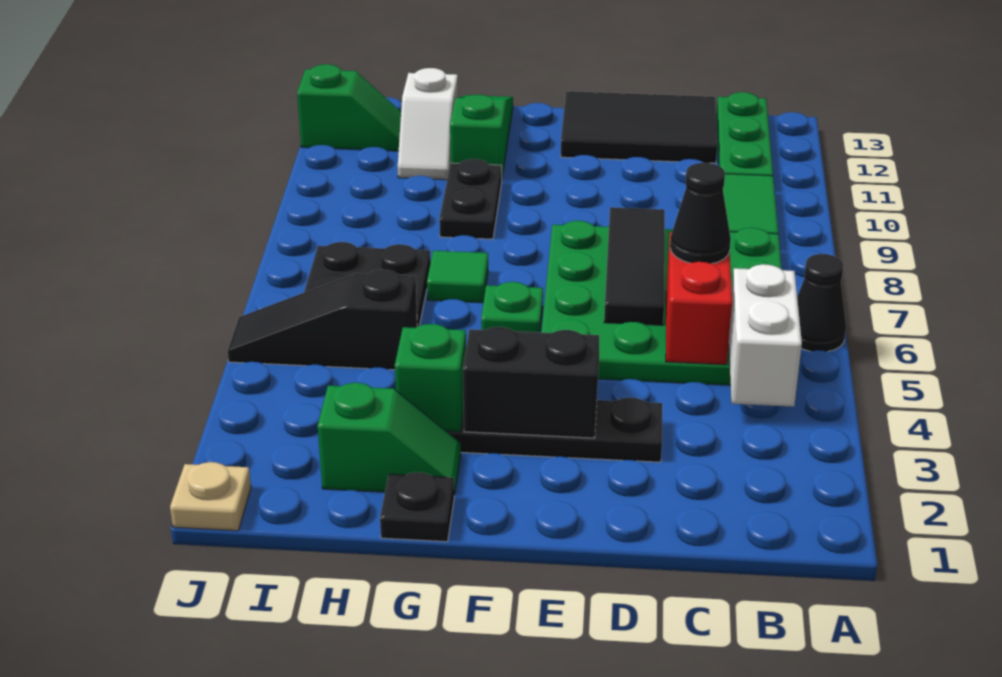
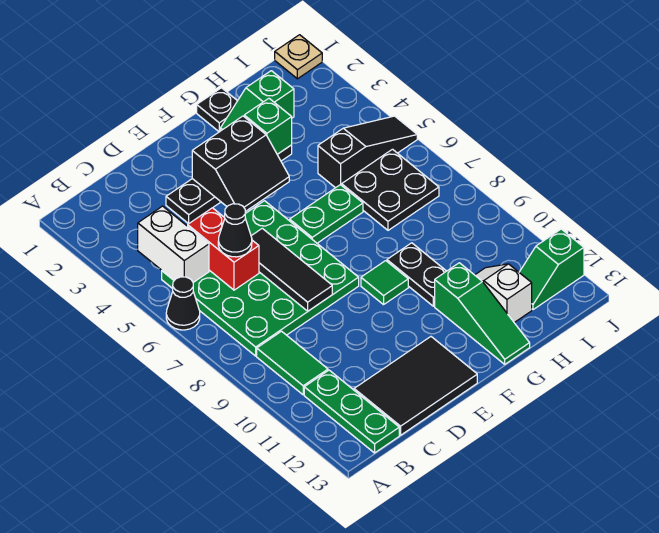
green plate F6 level 1 -> green plate F6:G6 level 1
green tile G7 level 1 -> green tile F9 level 1

